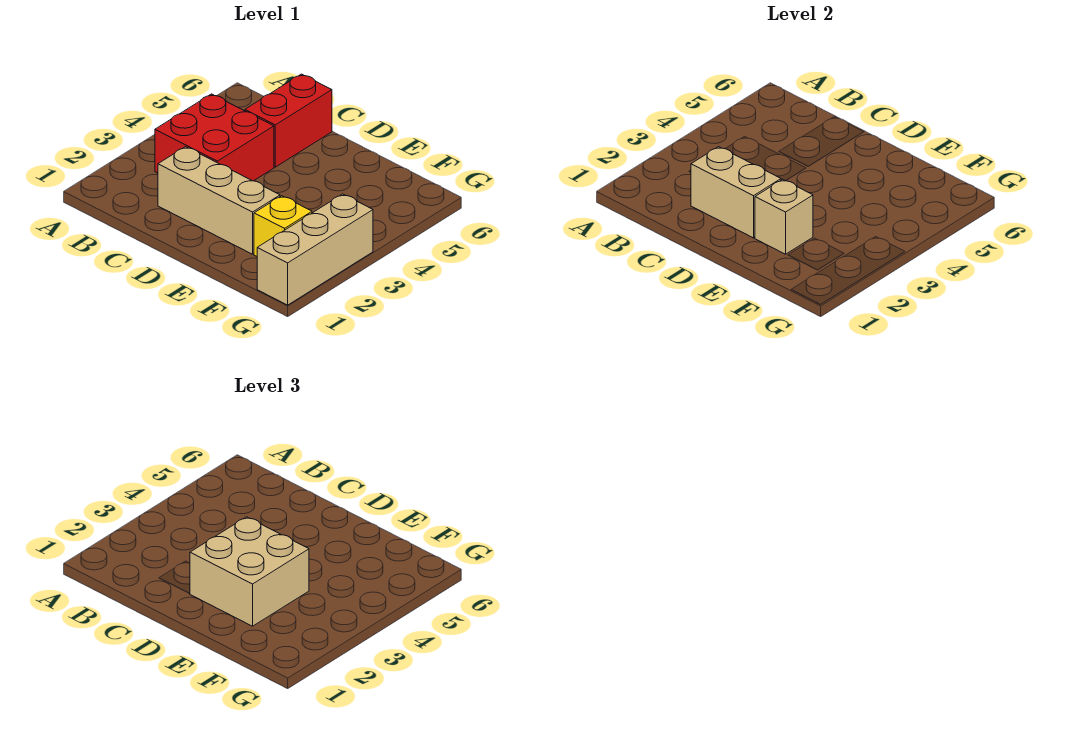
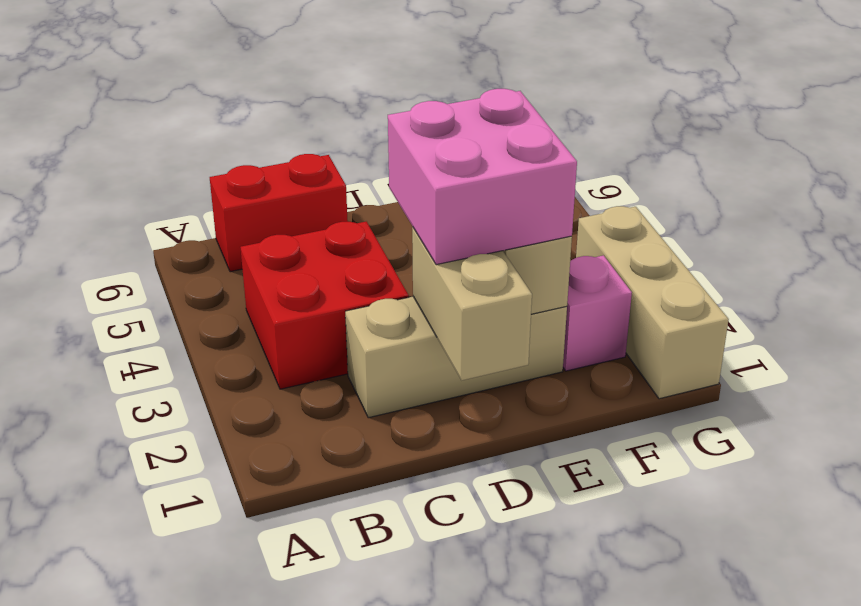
tan brick C2:D2 level 2 -> tan brick D1:D2 level 2
red brick C5:C6 level 1 -> red brick B6:C6 level 1
tan brick D2:E3 level 3 -> pink brick D2:E3 level 3
yellow brick F2 level 1 -> pink brick F2 level 1

